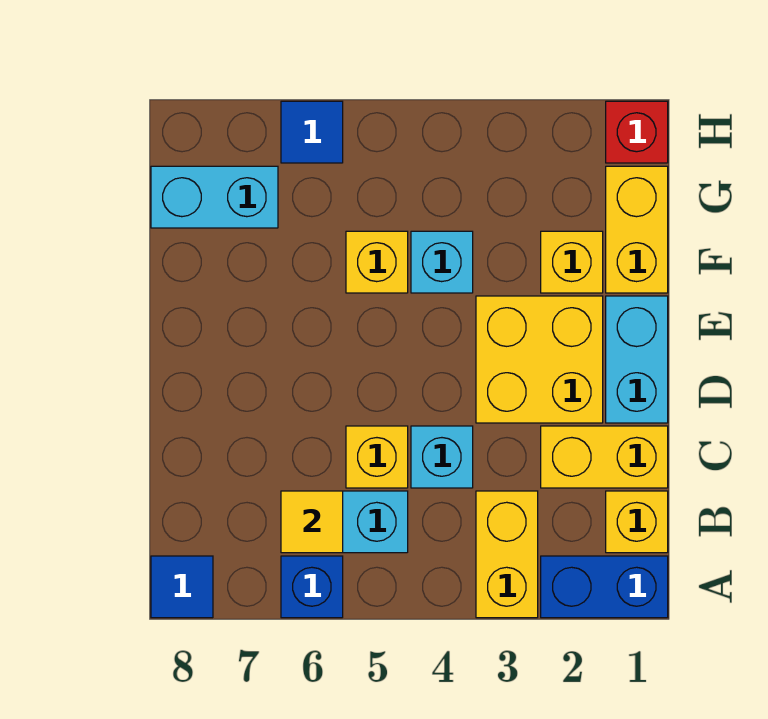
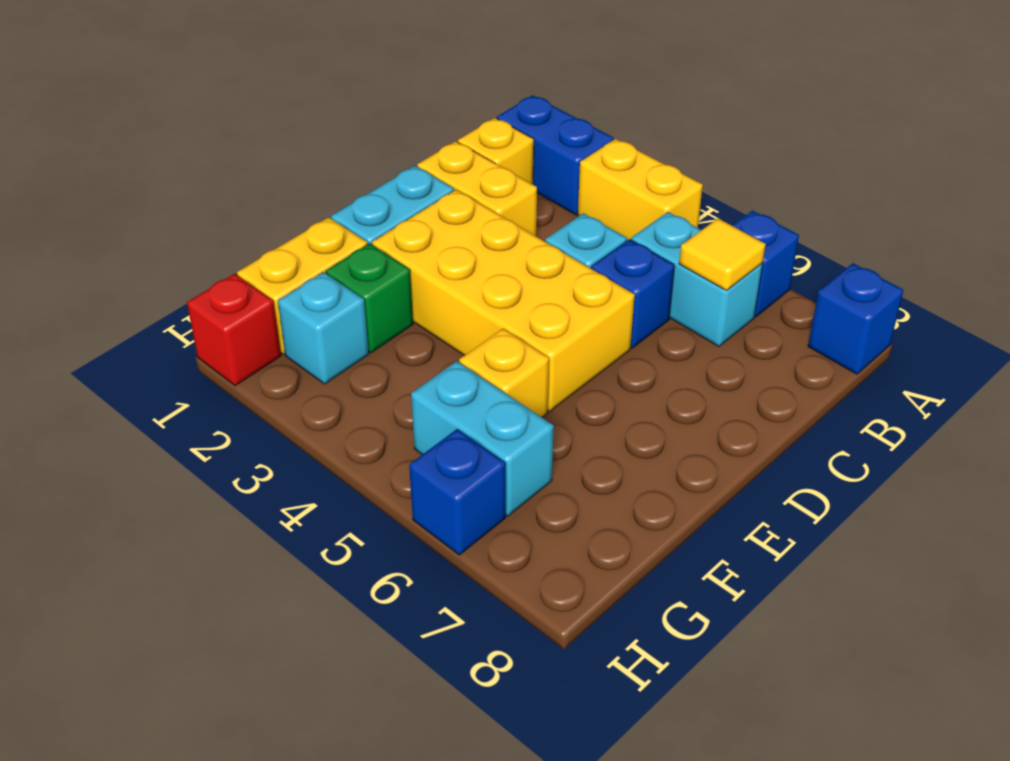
yellow brick A3:B3 level 1 -> yellow brick A3:A4 level 1
blue tile A8 level 1 -> blue brick A8 level 1
yellow brick C5 level 1 -> blue brick C5 level 1
yellow brick D2:E3 level 1 -> yellow brick D2:E5 level 1
yellow brick F2 level 1 -> green brick F2 level 1
cyan brick F4 level 1 -> cyan brick G2 level 1
cyan brick G7:G8 level 1 -> cyan brick G5:G6 level 1
blue tile H6 level 1 -> blue brick H6 level 1

